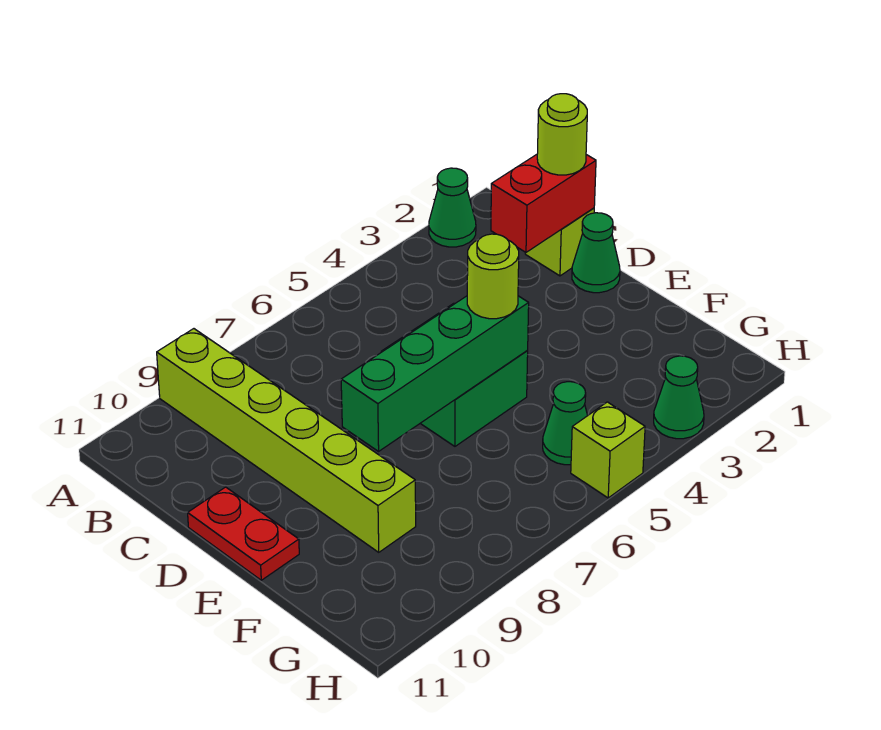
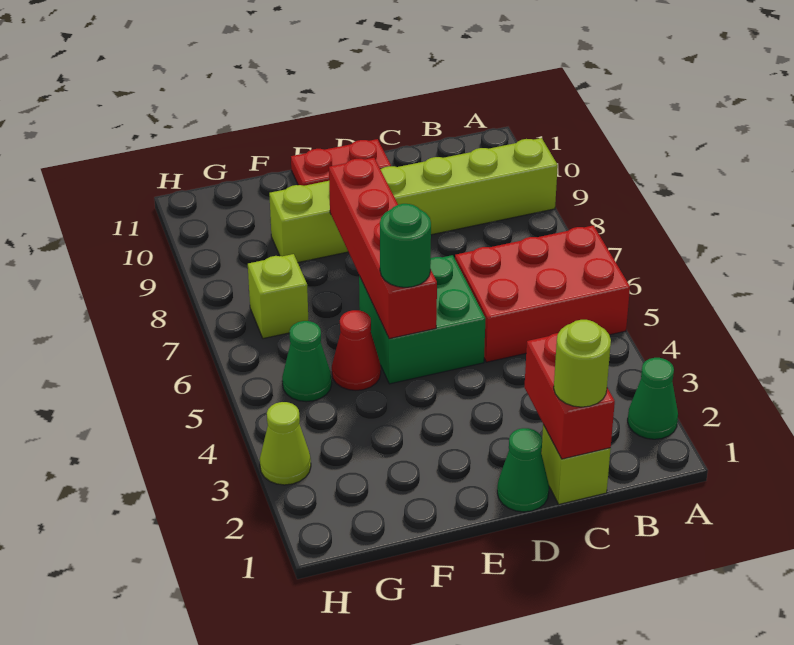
none -> red brick A5:C6 level 1
green brick E5:E8 level 2 -> red brick E5:E8 level 2
lime round brick E5 level 3 -> green round brick E5 level 3
none -> red cone F5 level 1
green cone H3 level 1 -> lime cone H3 level 1
lime brick H5 level 1 -> lime brick G7 level 1

